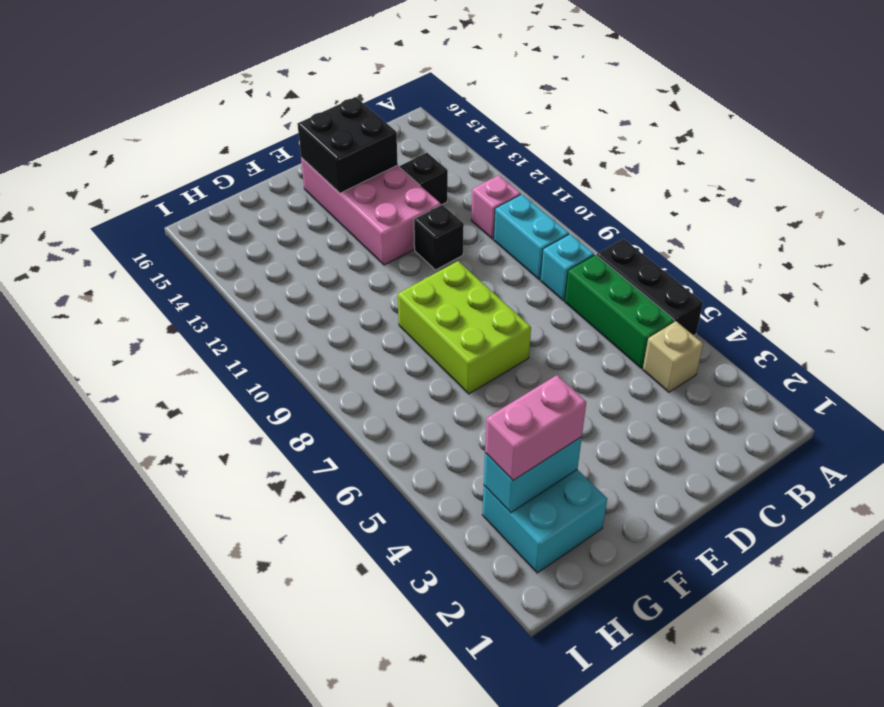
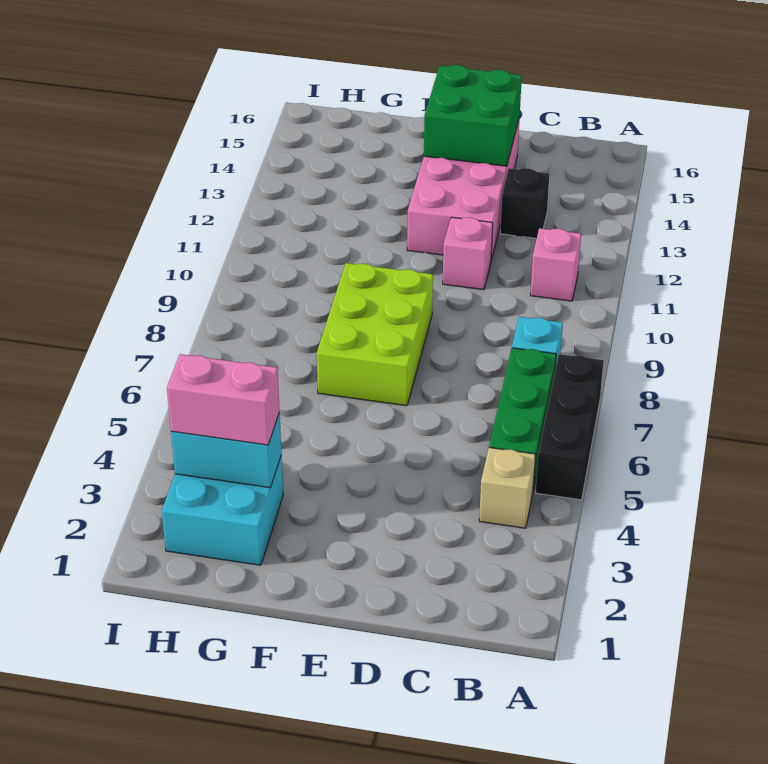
cyan brick B9:B10 level 1 -> none
black brick D11 level 1 -> pink brick D11 level 1
black brick D14:E15 level 2 -> green brick D14:E15 level 2

